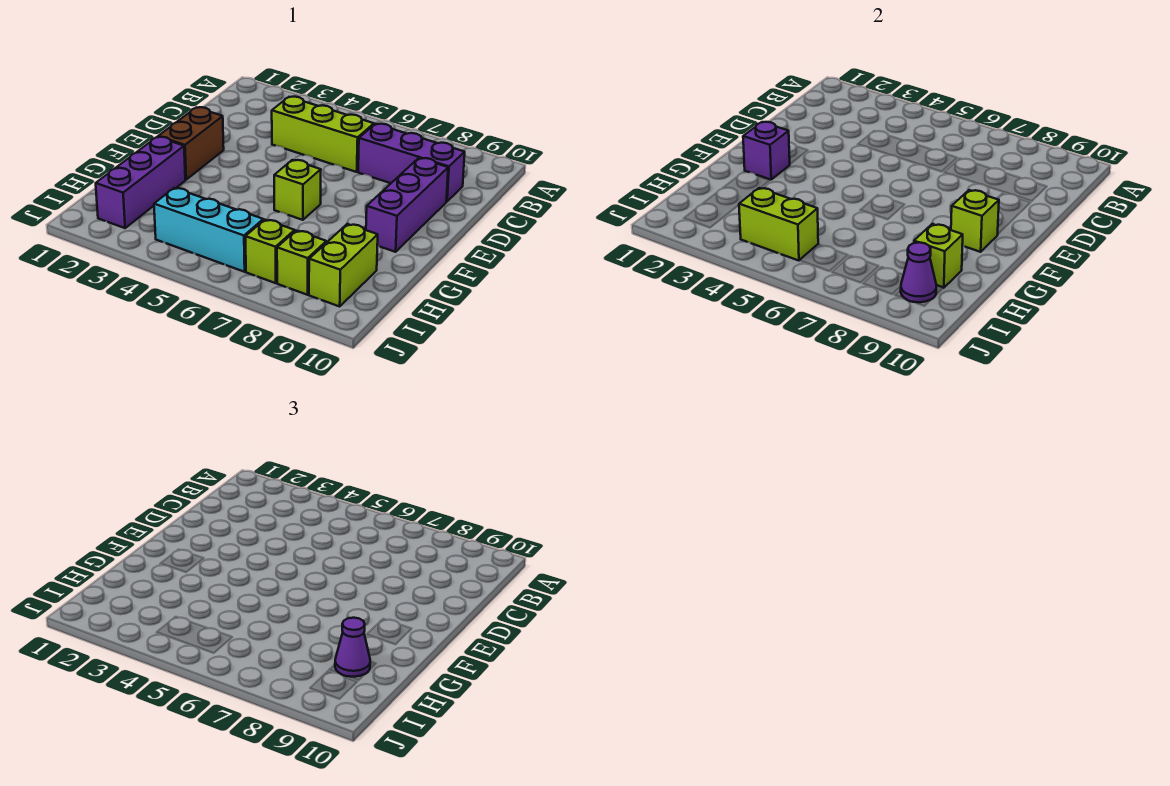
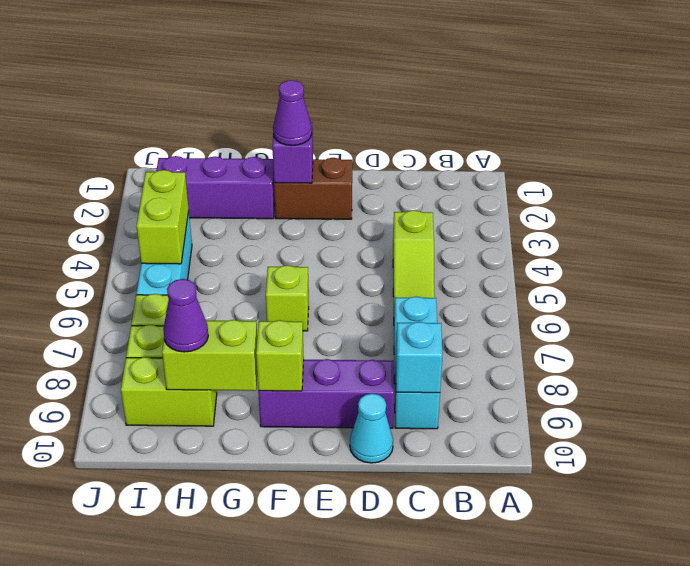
lime brick C4:C6 level 1 -> lime slope C4:C6 level 1 top 4
purple brick C7:C9 level 1 -> cyan brick C7:C9 level 1
none -> cyan brick C9 level 2
none -> cyan cone D10 level 1
lime brick H9 level 2 -> lime brick G9:H9 level 2
purple cone I9 level 2 -> purple cone F2 level 3

